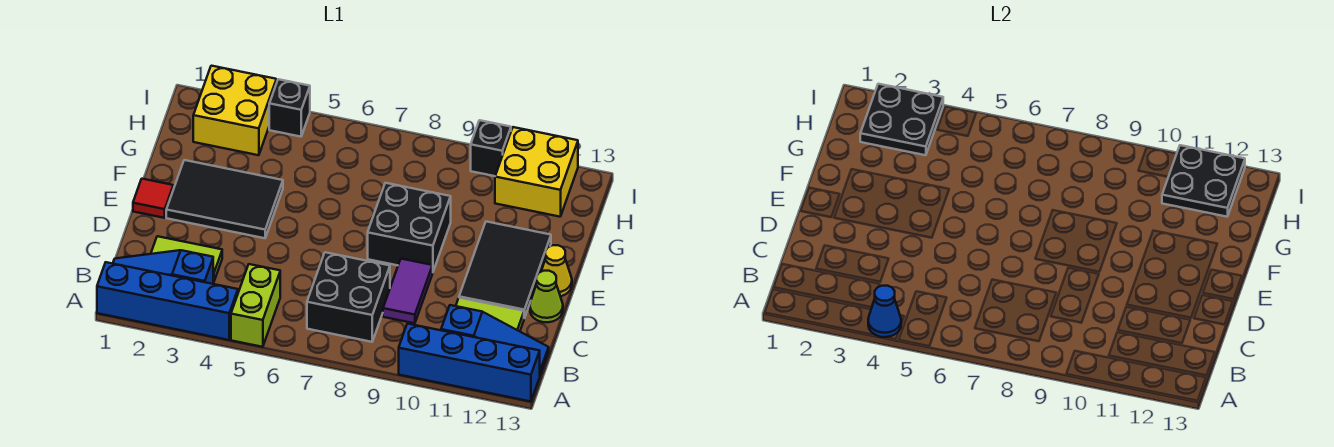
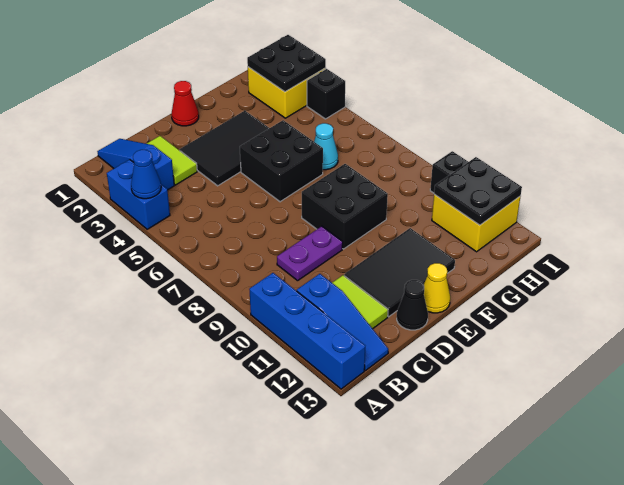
blue brick A1:A4 level 1 -> blue brick A3:A4 level 1
lime brick A5:B5 level 1 -> none
black brick B7:C8 level 1 -> black brick E5:F6 level 1
purple tile C9:D9 level 1 -> purple plate C9:D9 level 1
lime cone D13 level 1 -> black cone D13 level 1
red tile E1 level 1 -> red cone E1 level 1
black tile E2:F4 level 1 -> black tile D3:F4 level 1
none -> cyan cone G6 level 1

